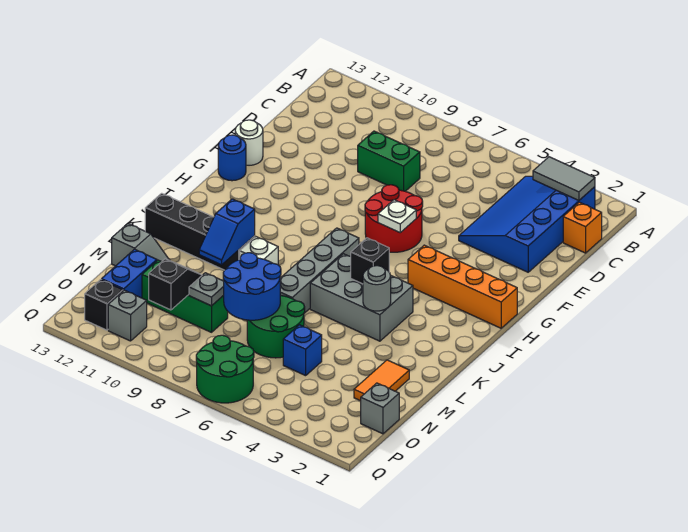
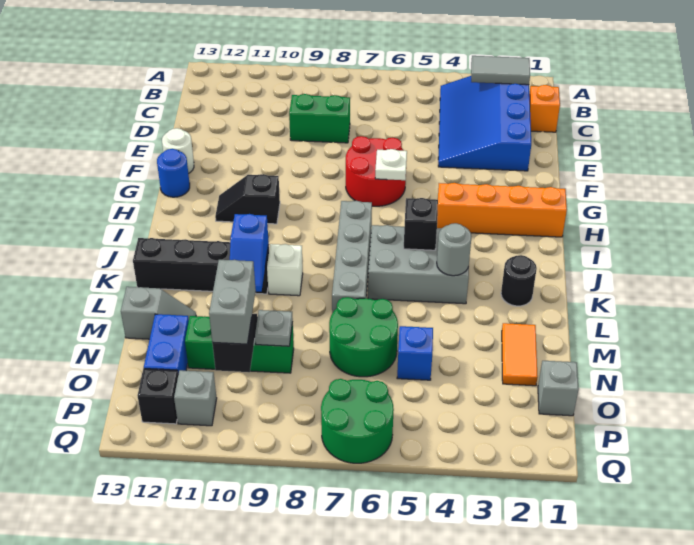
none -> black slope H10:H11 level 1 top 10
none -> black round brick K2 level 1
blue round brick M7:N8 level 2 -> none
none -> grey brick N10:O10 level 3

